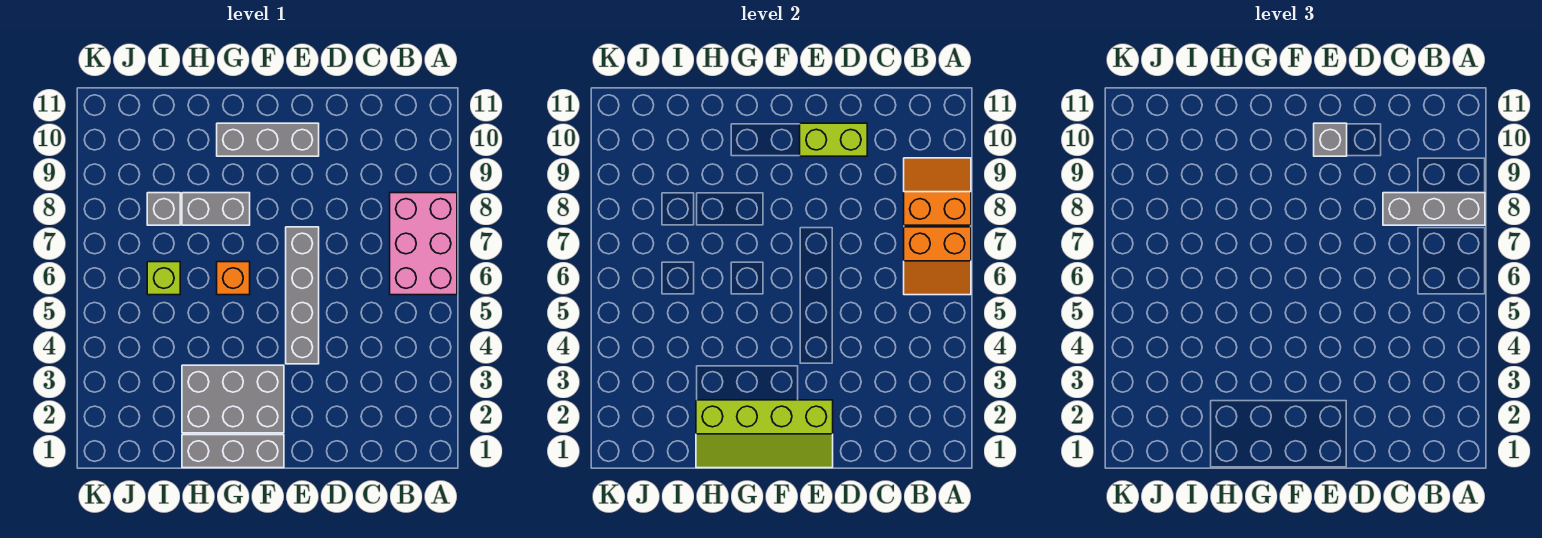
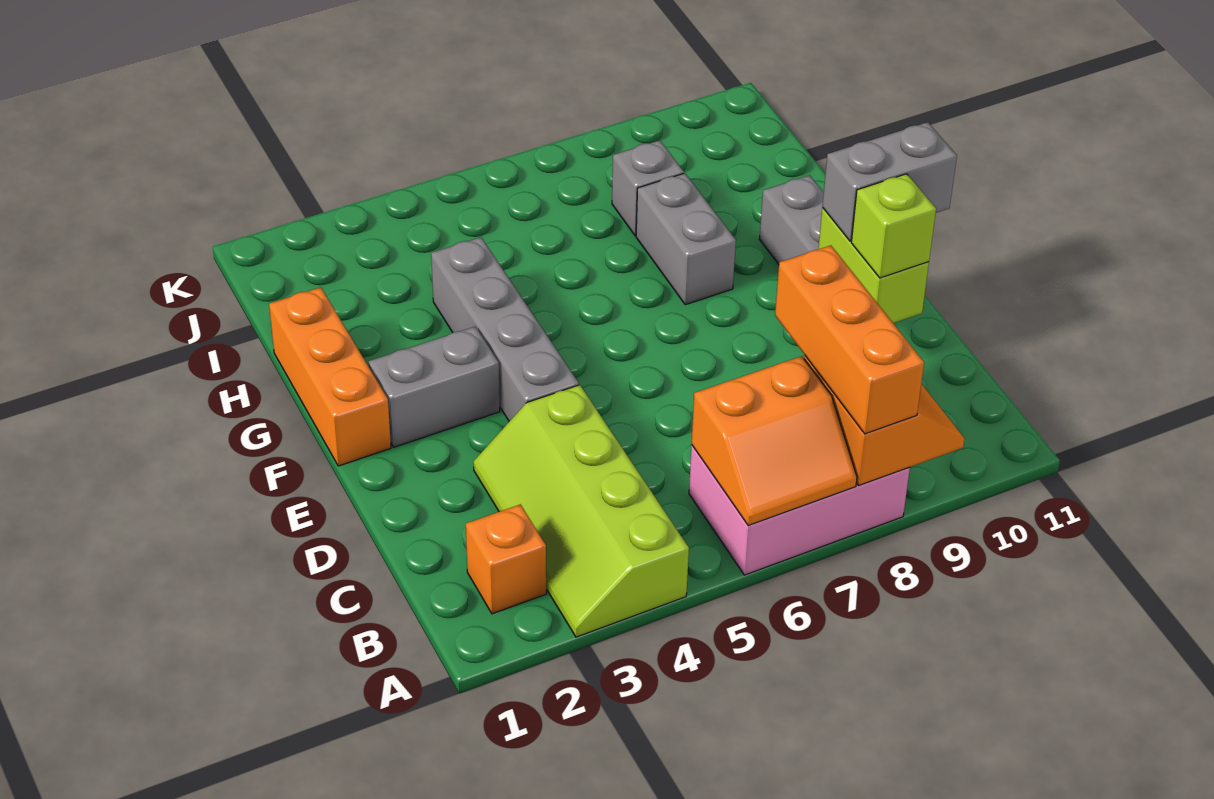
orange slope A6:B7 level 2 top 7 -> orange slope A6:B7 level 2 top B
grey brick A8:C8 level 3 -> orange brick A8:C8 level 3
lime slope E1:H2 level 2 top 2 -> lime slope A3:D4 level 1 top 4
grey brick E4:E7 level 1 -> grey brick E4:H4 level 1
grey brick E10 level 3 -> grey brick E10:E11 level 3
grey brick F1:H1 level 1 -> orange brick F1:H1 level 1
grey brick F2:H3 level 1 -> grey brick F2:F3 level 1
orange brick G6 level 1 -> orange brick B2 level 1
lime brick I6 level 1 -> lime brick D10 level 3

